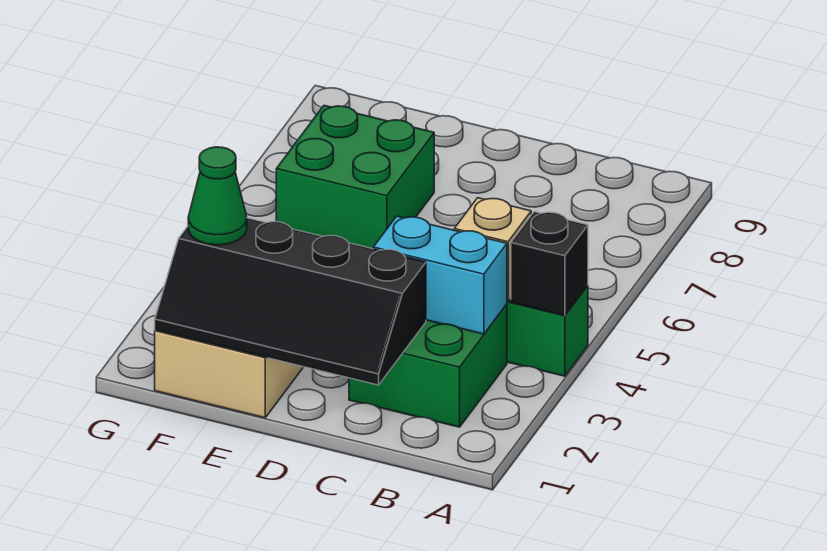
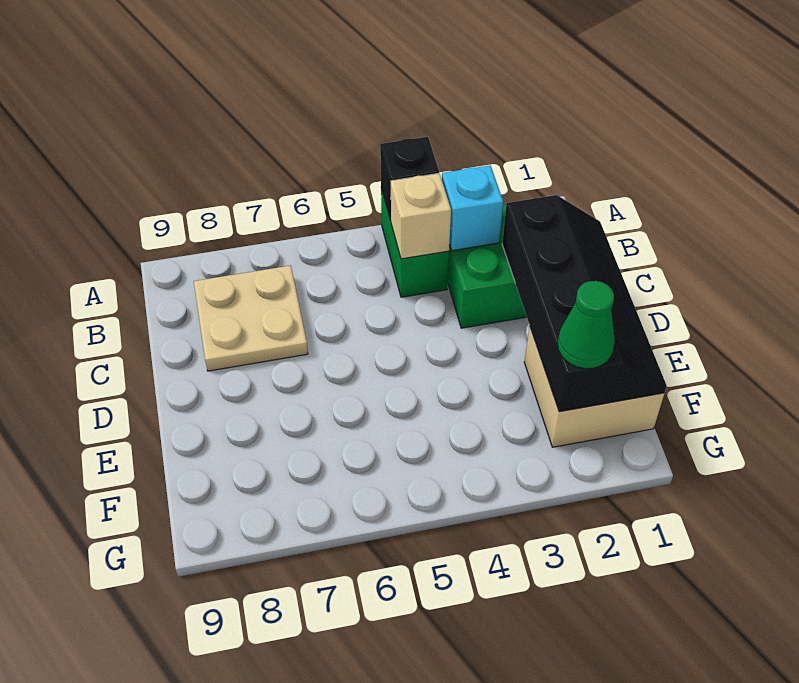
cyan brick B3:C3 level 2 -> cyan brick B3 level 2
none -> tan plate B7:C8 level 1
green brick E6:F7 level 1 -> none

